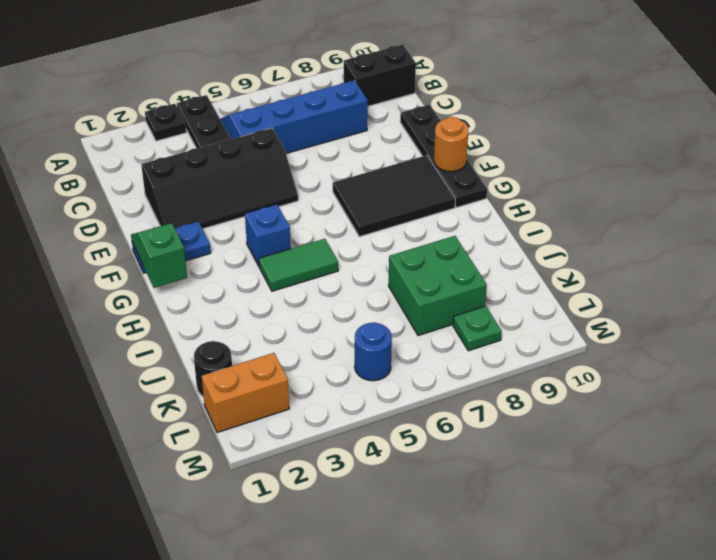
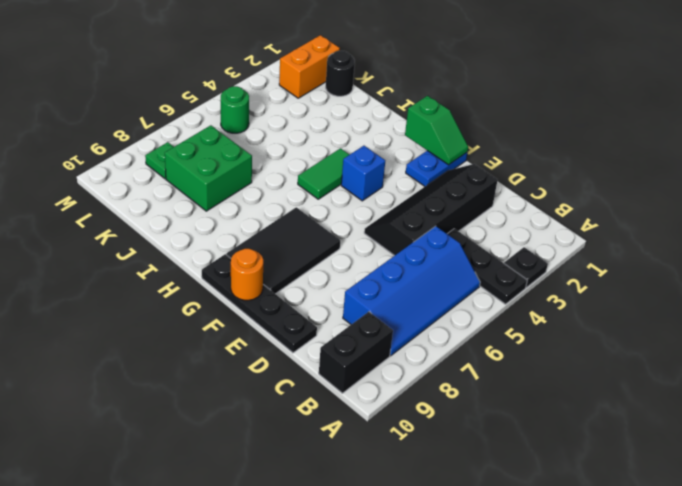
blue round brick L5 level 1 -> green round brick L5 level 1

